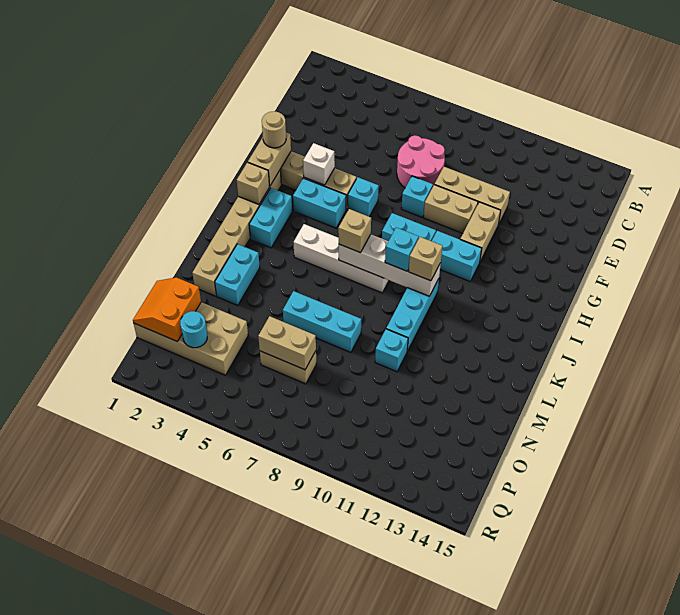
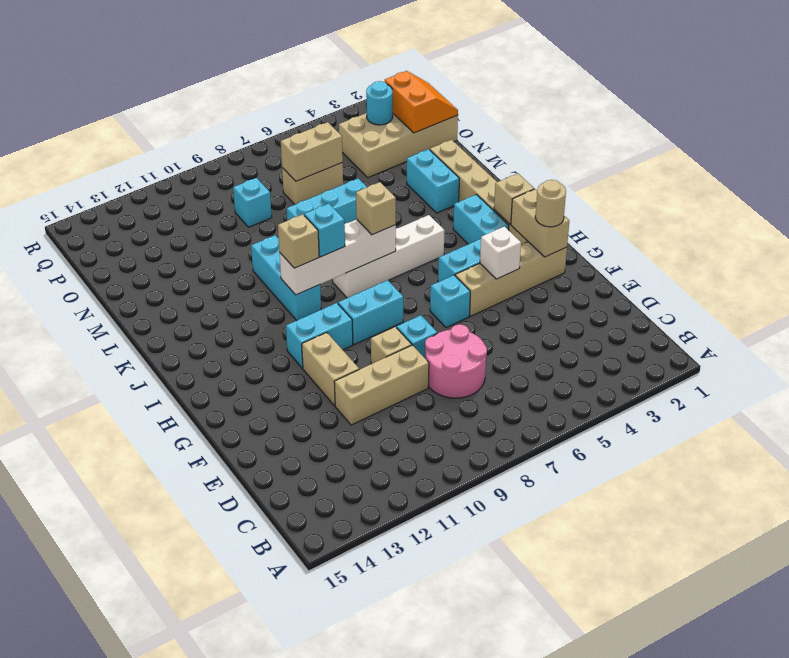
tan brick F9:F10 level 1 -> tan brick F9 level 1
cyan brick M10 level 1 -> cyan brick O9 level 1

